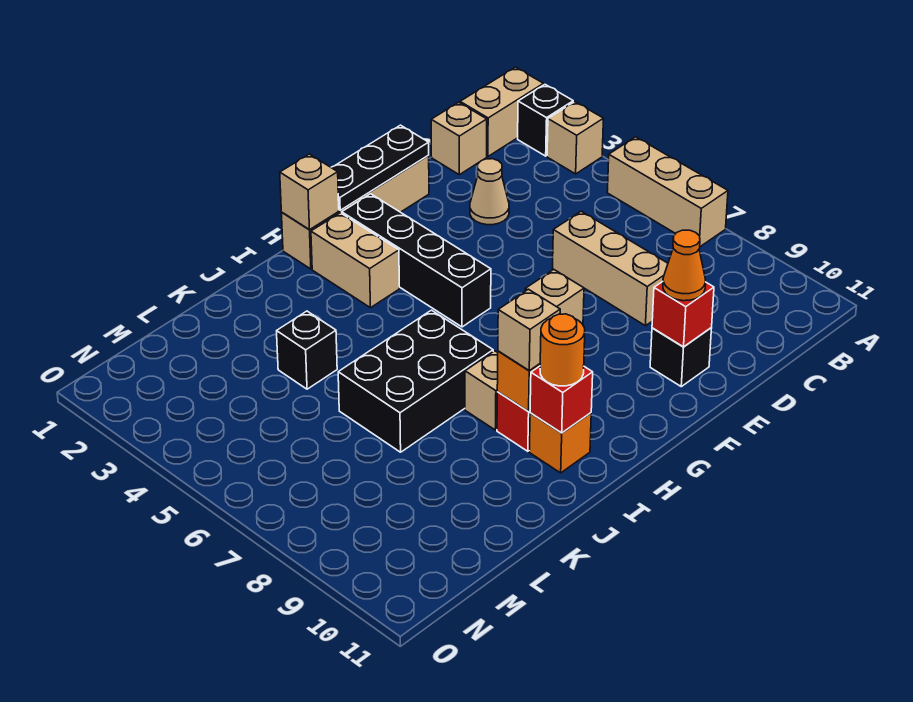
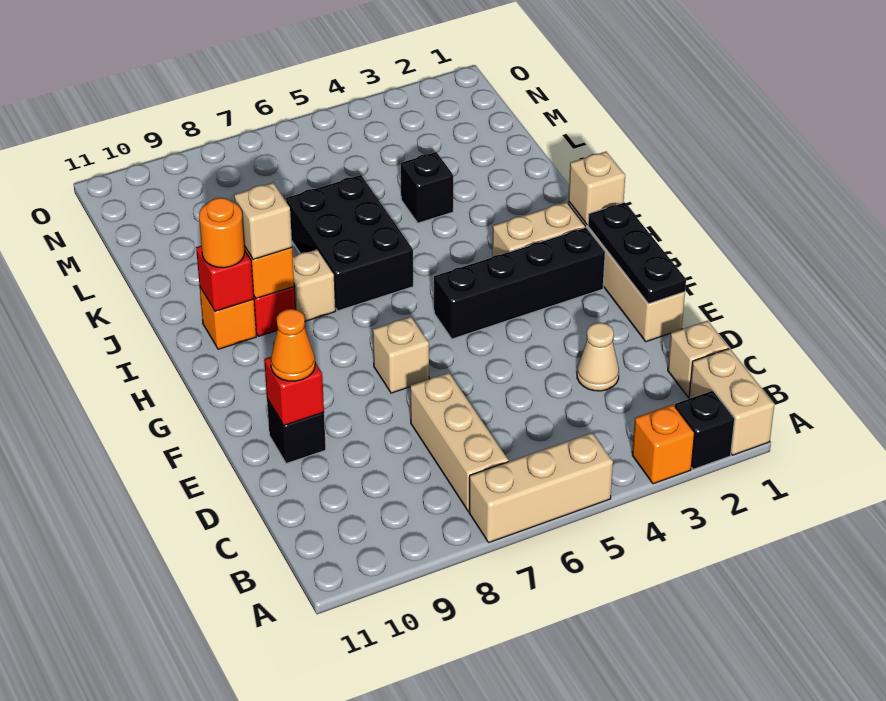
tan brick A3 level 1 -> orange brick A3 level 1
tan brick D6:D8 level 1 -> tan brick B7:D7 level 1

